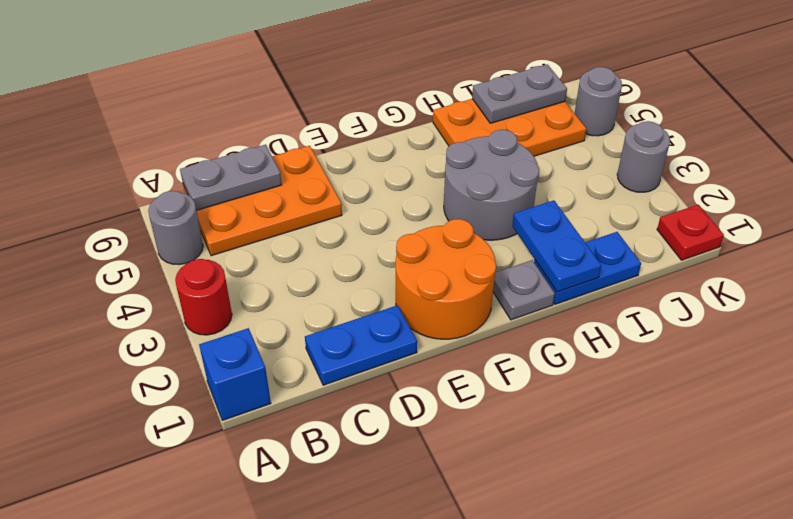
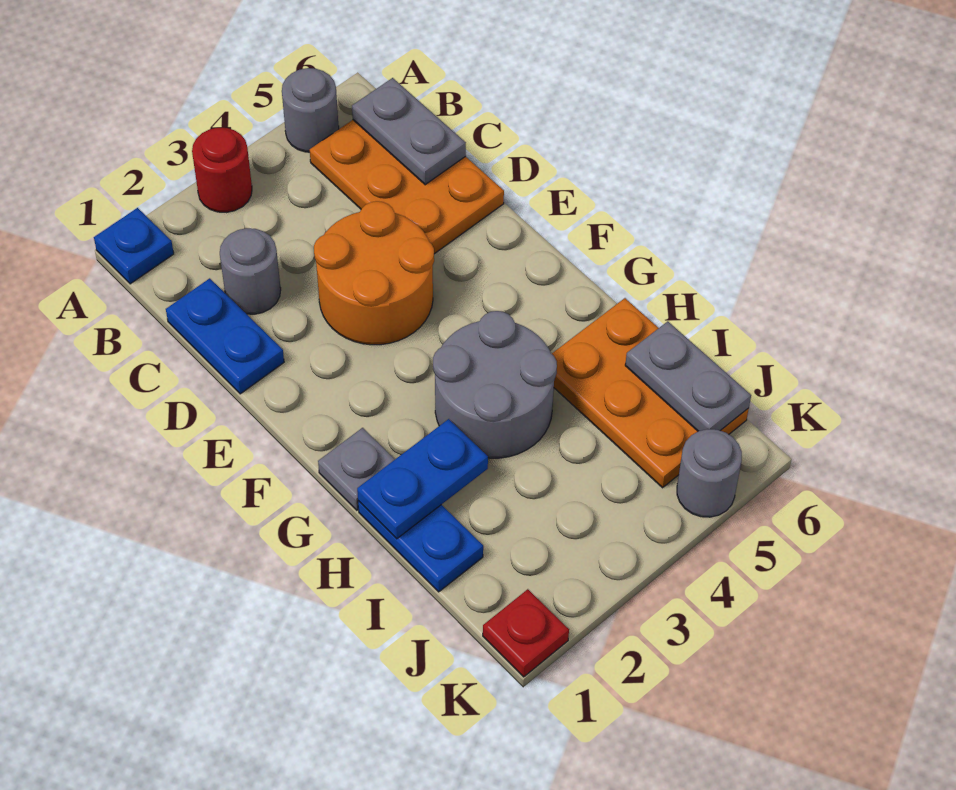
blue brick A1 level 1 -> blue plate A1 level 1
orange round brick E1:F2 level 1 -> orange round brick D3:E4 level 1
grey round brick K3 level 1 -> grey round brick C2 level 1

